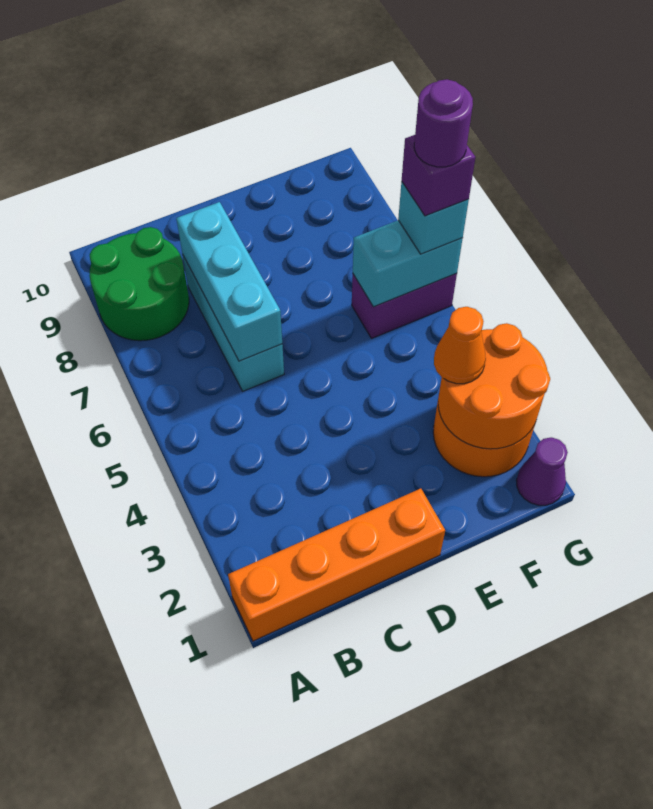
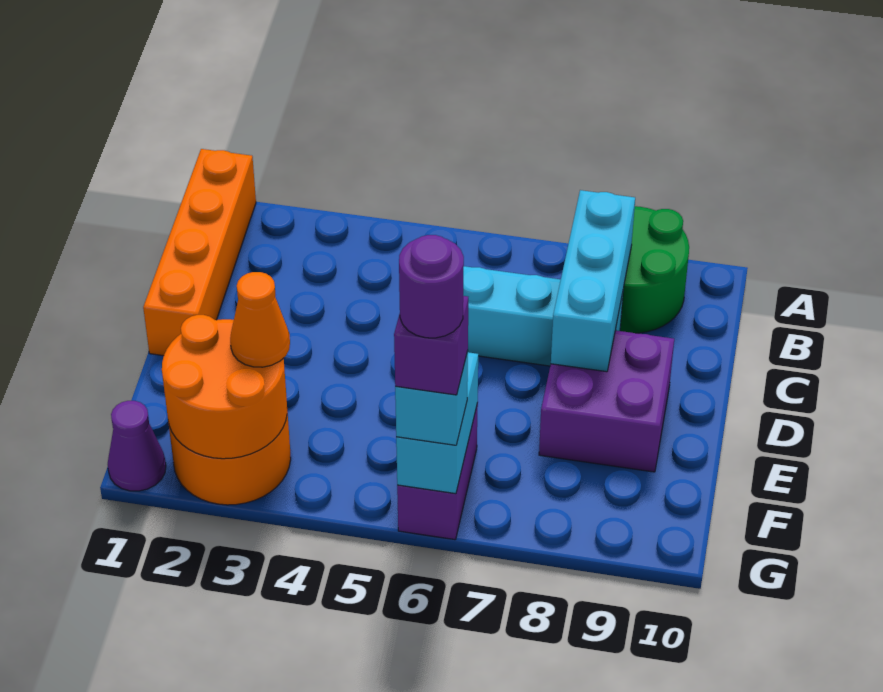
cyan brick C6:C8 level 2 -> cyan brick B8:D8 level 2
none -> purple brick D8:E9 level 1

